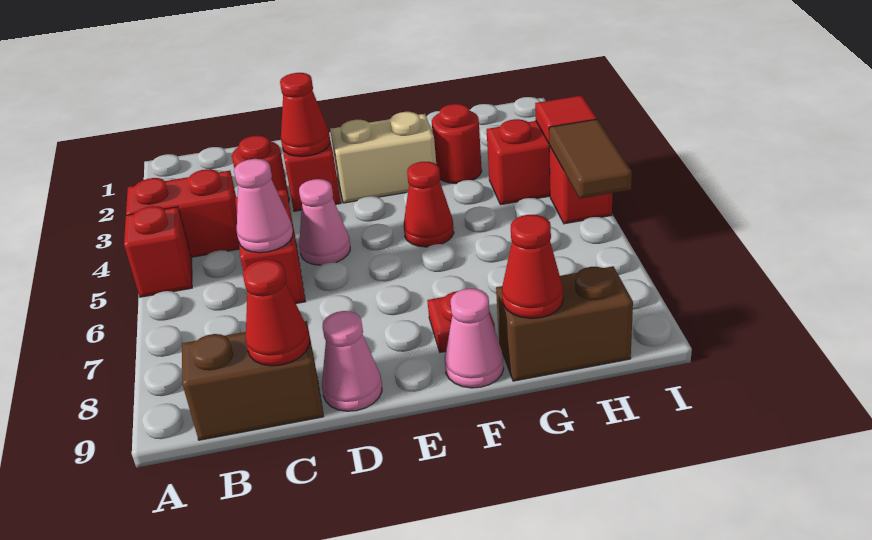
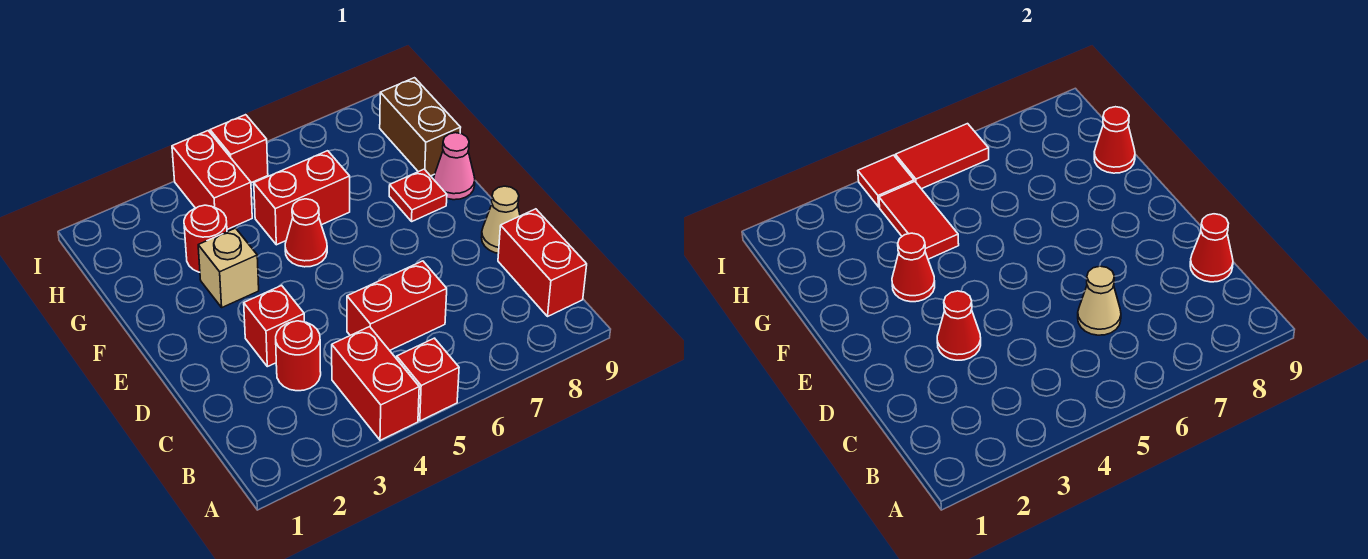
brown brick B9:C9 level 1 -> red brick B9:C9 level 1
pink cone C6 level 2 -> tan cone C6 level 2
pink cone D5 level 1 -> none
pink cone D9 level 1 -> tan cone D9 level 1
tan brick E3:F3 level 1 -> tan brick F3 level 1
none -> red cone F3 level 2
none -> red tile G4:H4 level 2
none -> red brick G5:G6 level 1
brown tile I5:I6 level 2 -> red tile I5:I6 level 2

